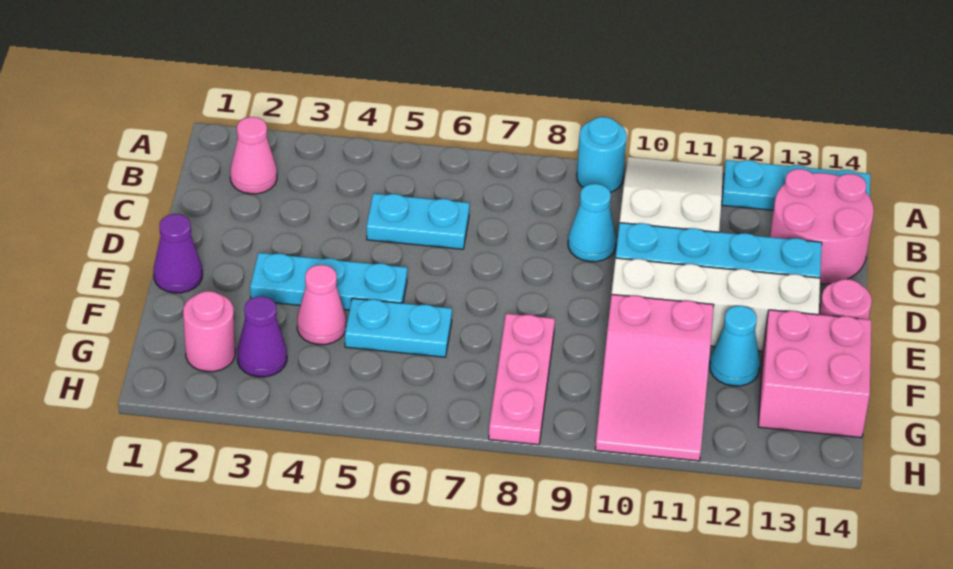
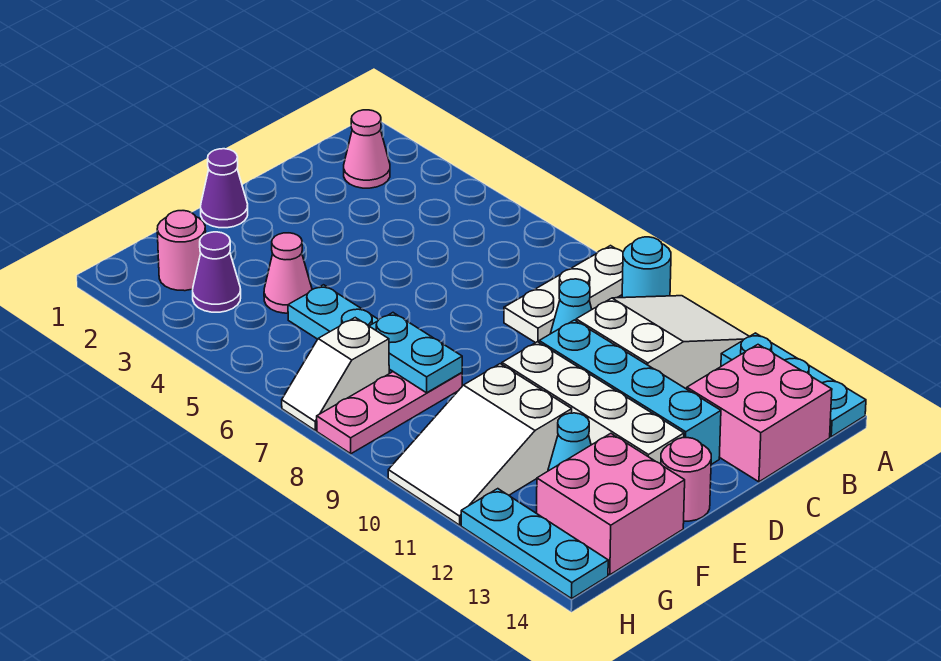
none -> white plate A8:C8 level 1
pink round brick B13:C14 level 1 -> pink brick B13:C14 level 1
cyan plate C5:C6 level 1 -> cyan plate F7:F8 level 2
cyan plate E3:E5 level 1 -> cyan plate H12:H14 level 1
pink slope F10:H11 level 1 top F -> white slope F10:H11 level 1 top F
none -> white slope G7:H7 level 1 top G

